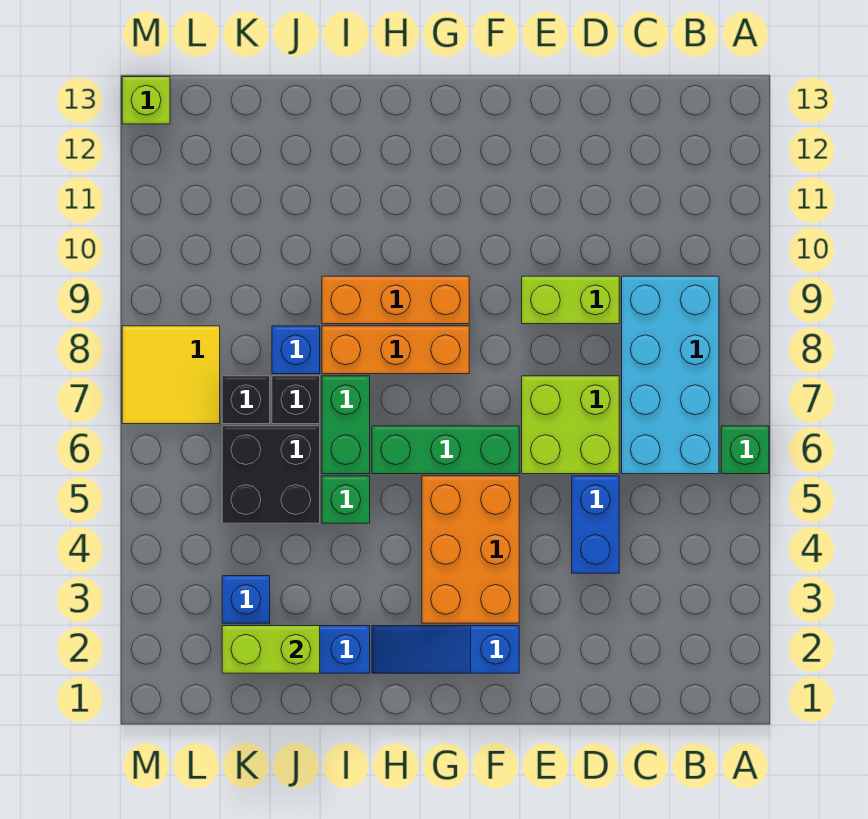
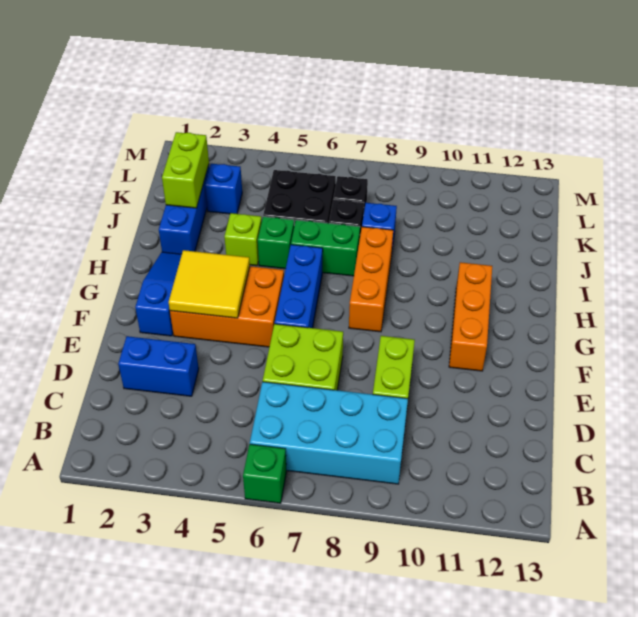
blue brick D4:D5 level 1 -> blue brick D2:D3 level 1
green brick F6:H6 level 1 -> blue brick F6:H6 level 1
orange brick G9:I9 level 1 -> orange brick F11:H11 level 1
yellow tile L7:M8 level 1 -> yellow tile F3:G4 level 2
lime brick M13 level 1 -> lime brick I4 level 1

